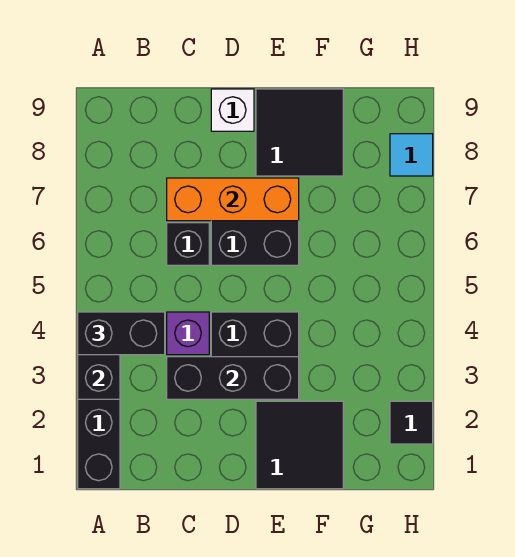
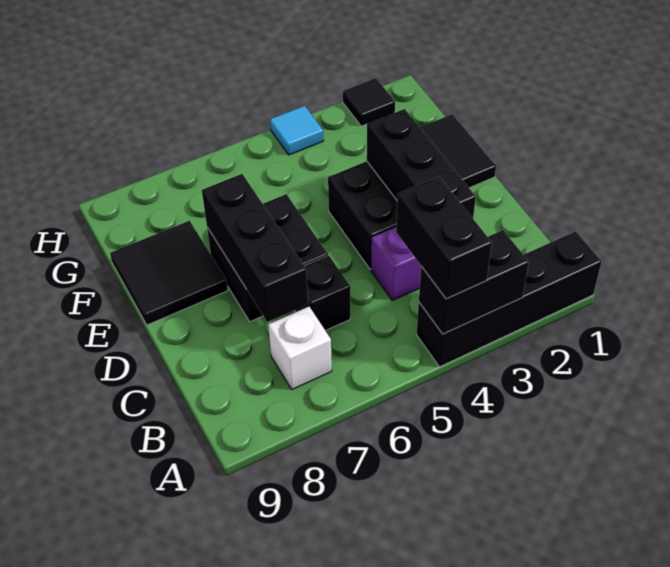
orange brick C7:E7 level 2 -> black brick C7:E7 level 2
white brick D9 level 1 -> white brick B7 level 1
cyan tile H8 level 1 -> cyan tile H4 level 1

